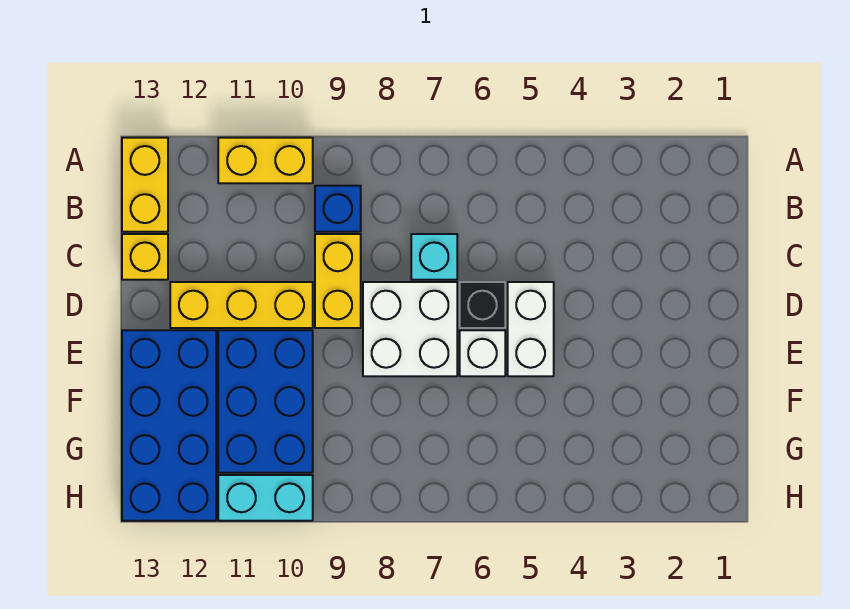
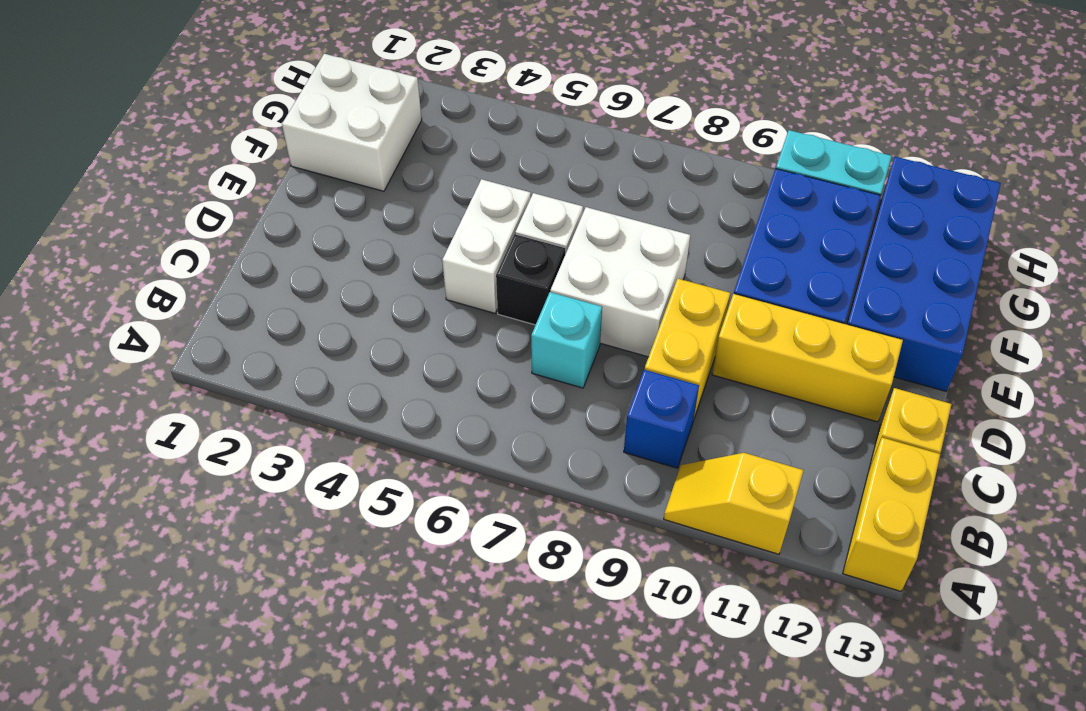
yellow brick A10:A11 level 1 -> yellow slope A10:A11 level 1 top 11
none -> white brick F1:G2 level 1

